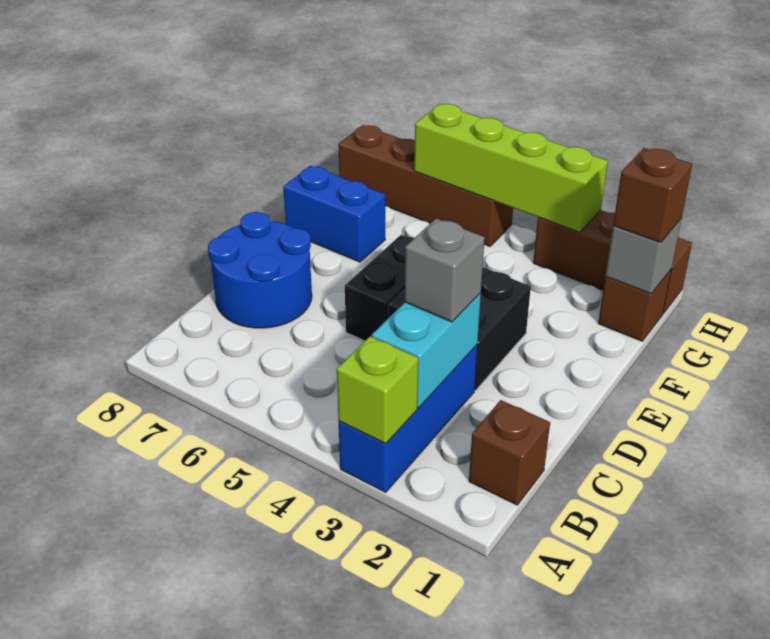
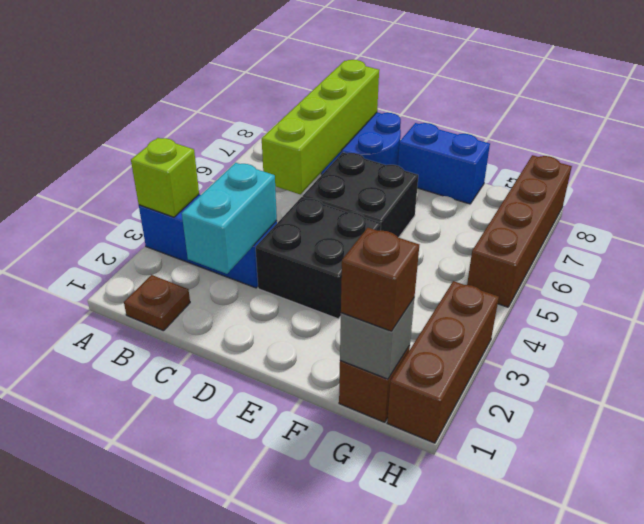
brown brick B1 level 1 -> brown plate B1 level 1
cyan brick B3:C3 level 2 -> cyan brick C2:C3 level 2
grey brick C3 level 3 -> none
black brick D5:E5 level 1 -> black brick D5:E6 level 1
blue brick F7:F8 level 1 -> blue brick E8:F8 level 1
lime brick H3:H6 level 2 -> lime brick C5:C8 level 2

